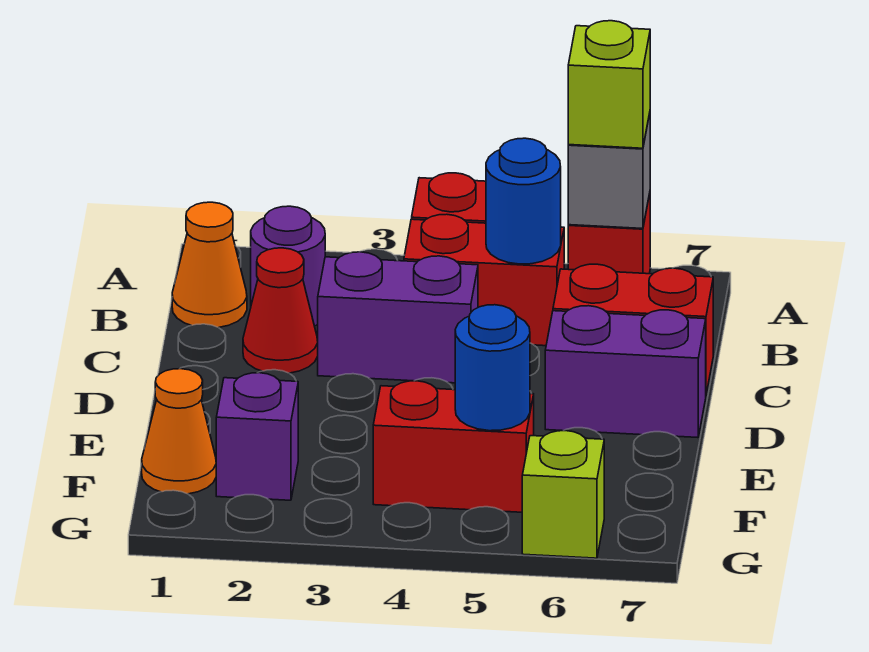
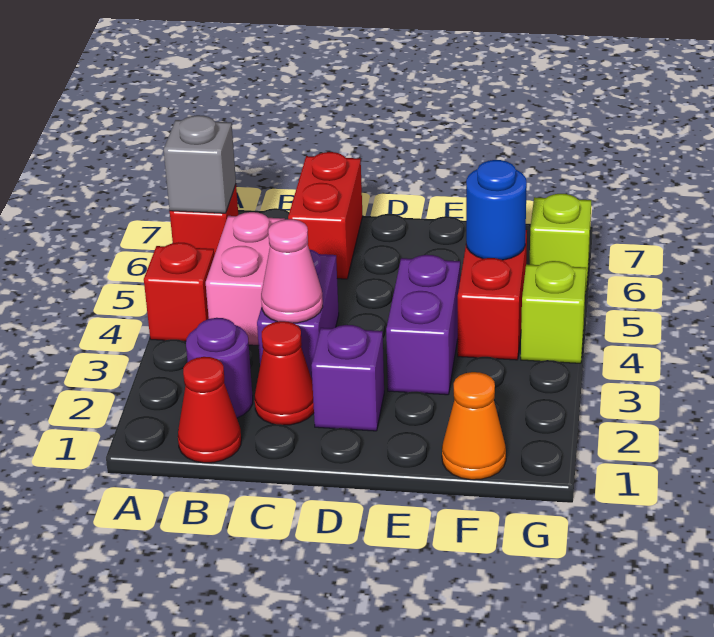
lime brick A6 level 3 -> lime brick G4 level 1
orange cone B1 level 1 -> red cone B1 level 1
red brick B4:B5 level 1 -> pink brick B4:B5 level 1
blue round brick B5 level 2 -> none
none -> pink cone C3 level 2
purple brick D6:D7 level 1 -> purple brick E3:E4 level 1
purple brick F2 level 1 -> purple brick D2 level 1

